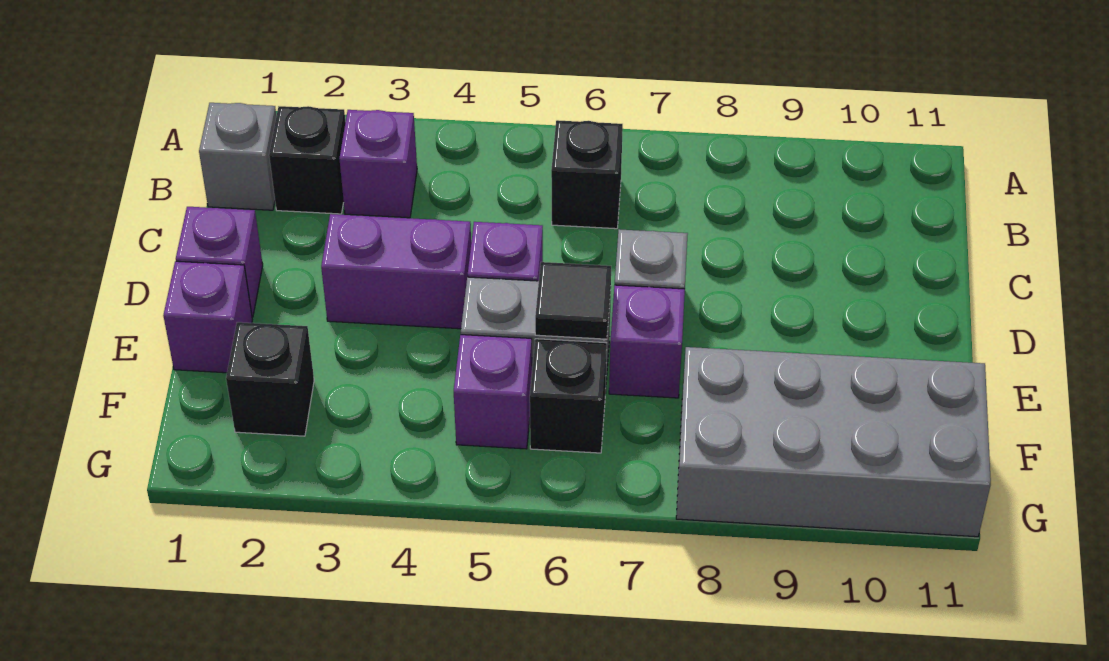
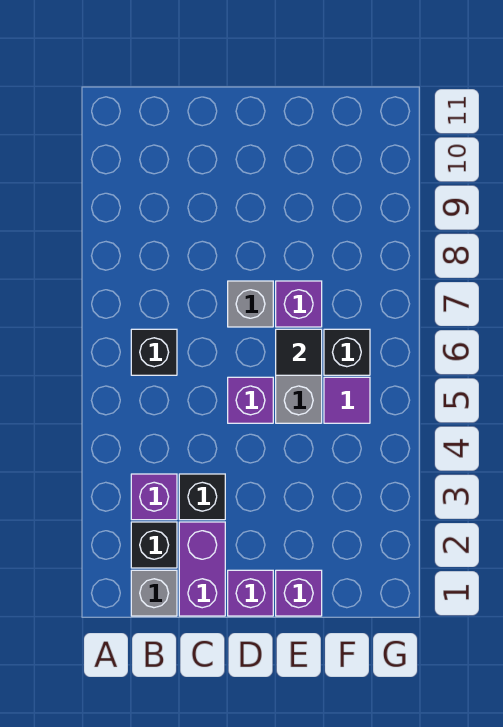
purple brick D3:D4 level 1 -> purple brick C1:C2 level 1
black brick F2 level 1 -> black brick C3 level 1
purple brick F5 level 1 -> purple tile F5 level 1
grey brick F8:G11 level 1 -> none

